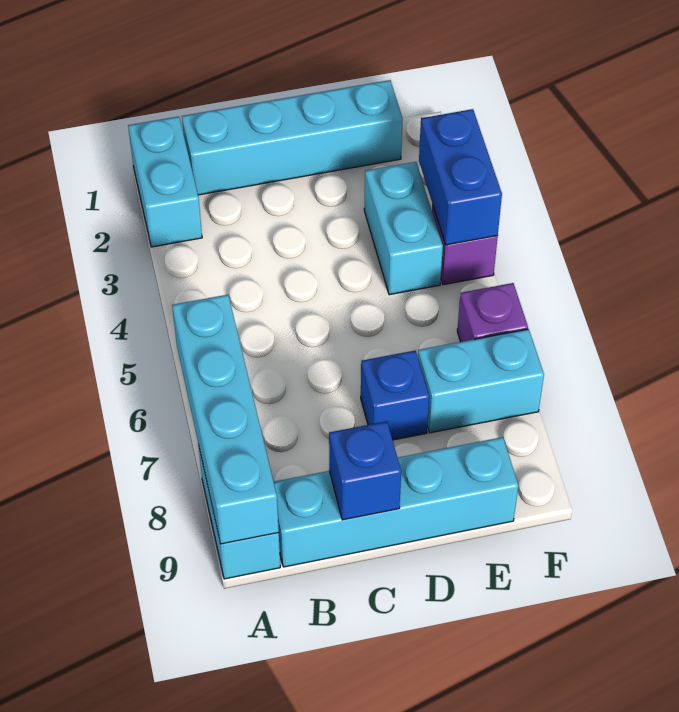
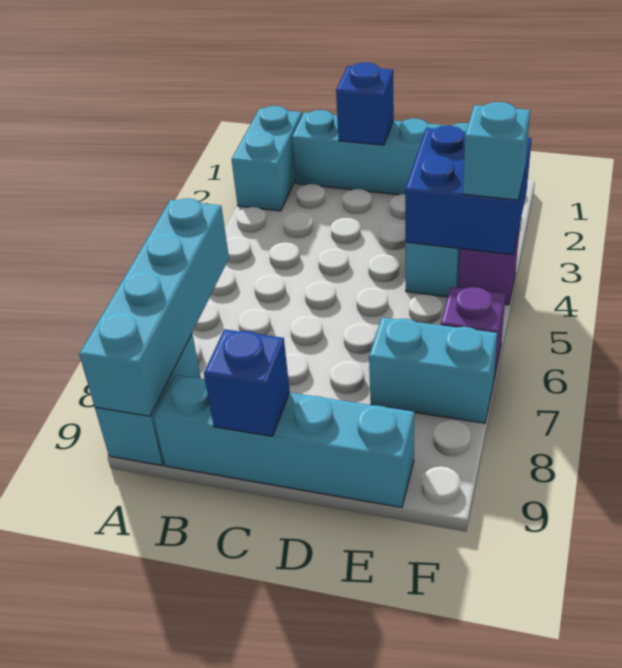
blue brick D7 level 1 -> blue brick C1 level 2
blue brick F3:F4 level 2 -> blue brick E3:F4 level 2
none -> cyan brick F4 level 3

